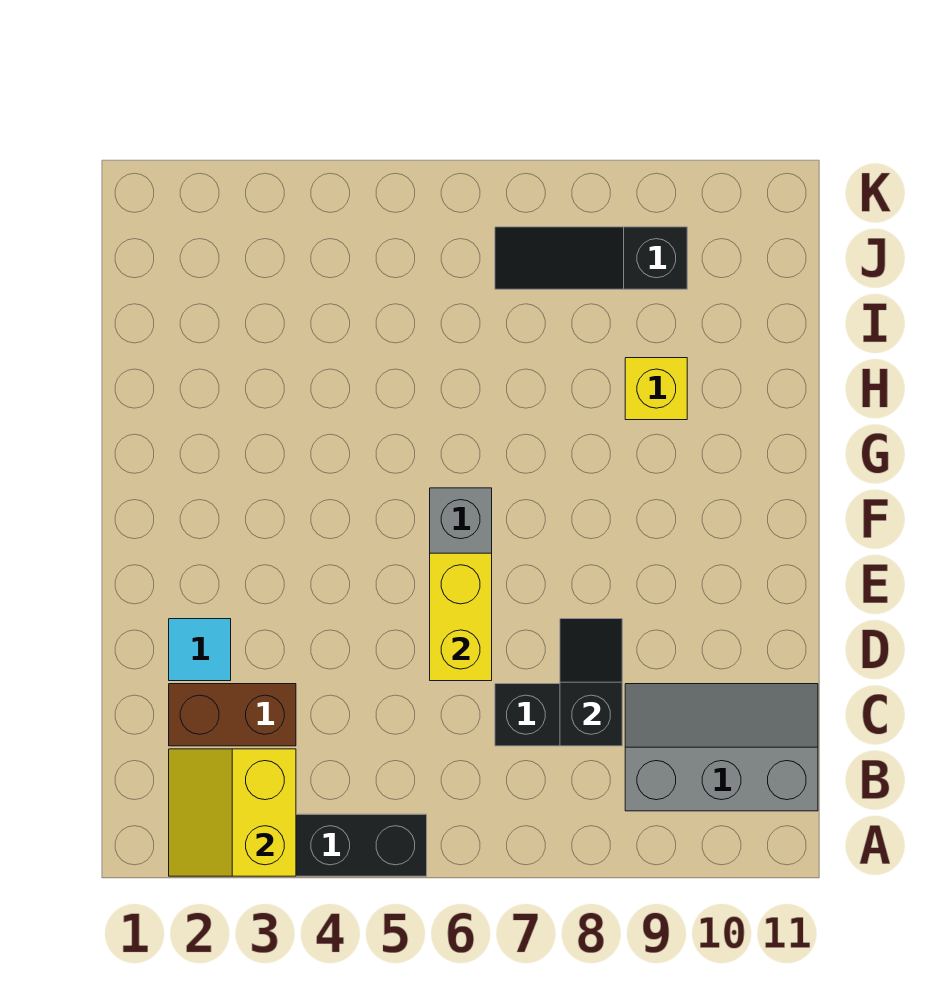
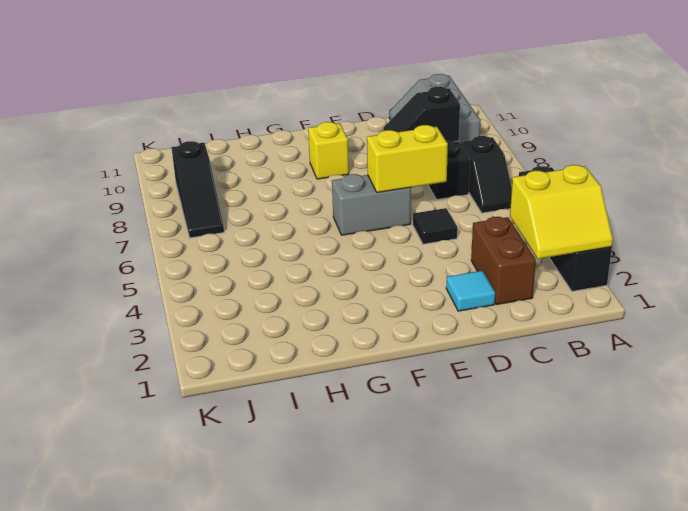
none -> black slope B6:B7 level 1 top 7
none -> black tile D5 level 1
yellow brick H9 level 1 -> yellow brick F9 level 1

